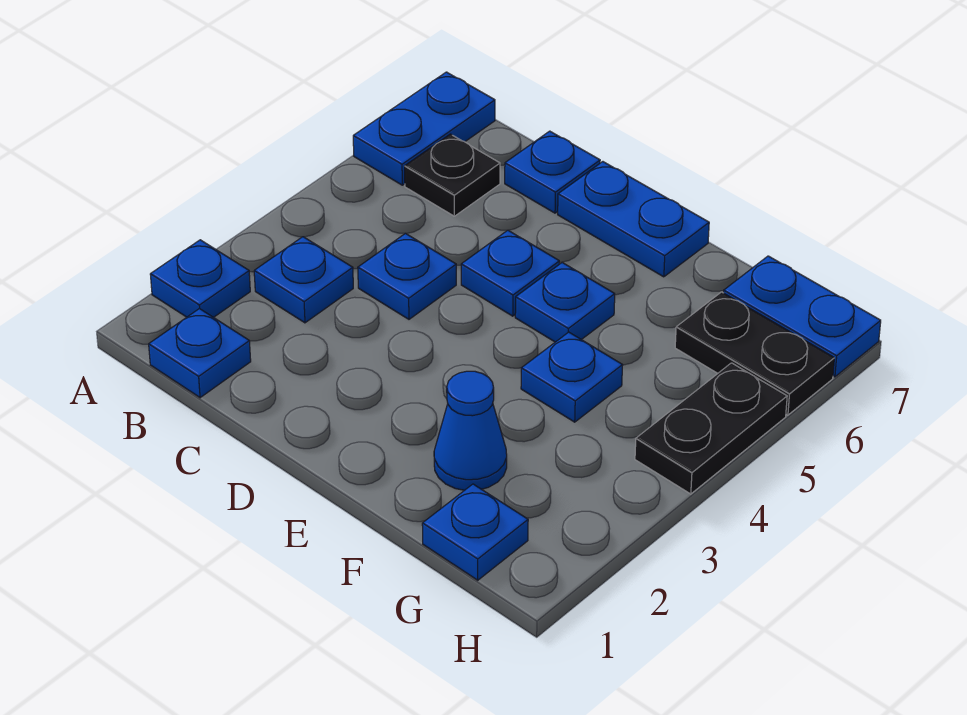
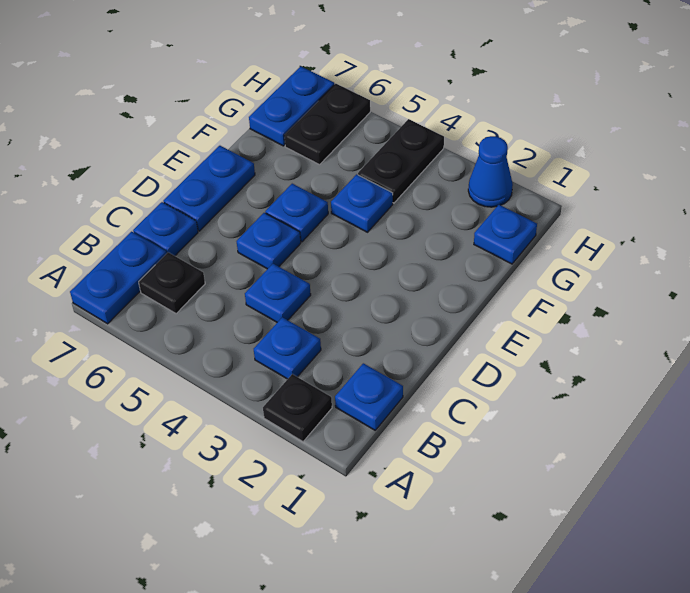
blue plate A2 level 1 -> black plate A2 level 1
blue plate A6:A7 level 1 -> blue plate A7:B7 level 1
blue cone F2 level 1 -> blue cone H2 level 1
black plate H4:H5 level 1 -> black plate G4:H4 level 1

